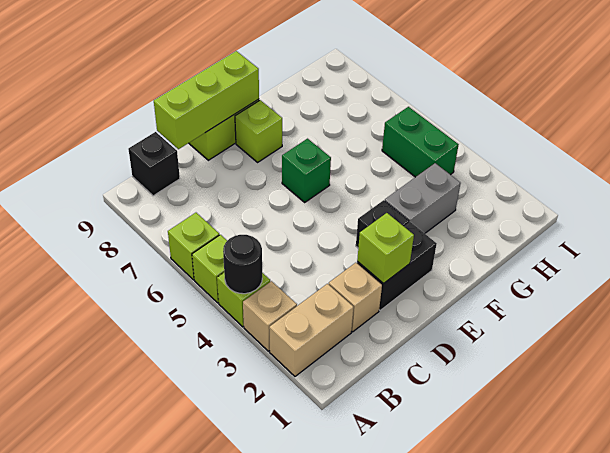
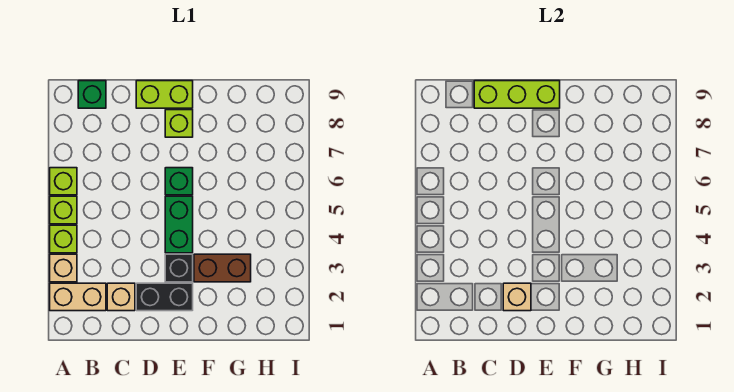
black round brick A4 level 2 -> none
black brick B9 level 1 -> green brick B9 level 1
lime brick D2 level 2 -> tan brick D2 level 2
grey brick F3:G3 level 1 -> brown brick F3:G3 level 1
green brick H4:H5 level 1 -> green brick E4:E5 level 1

